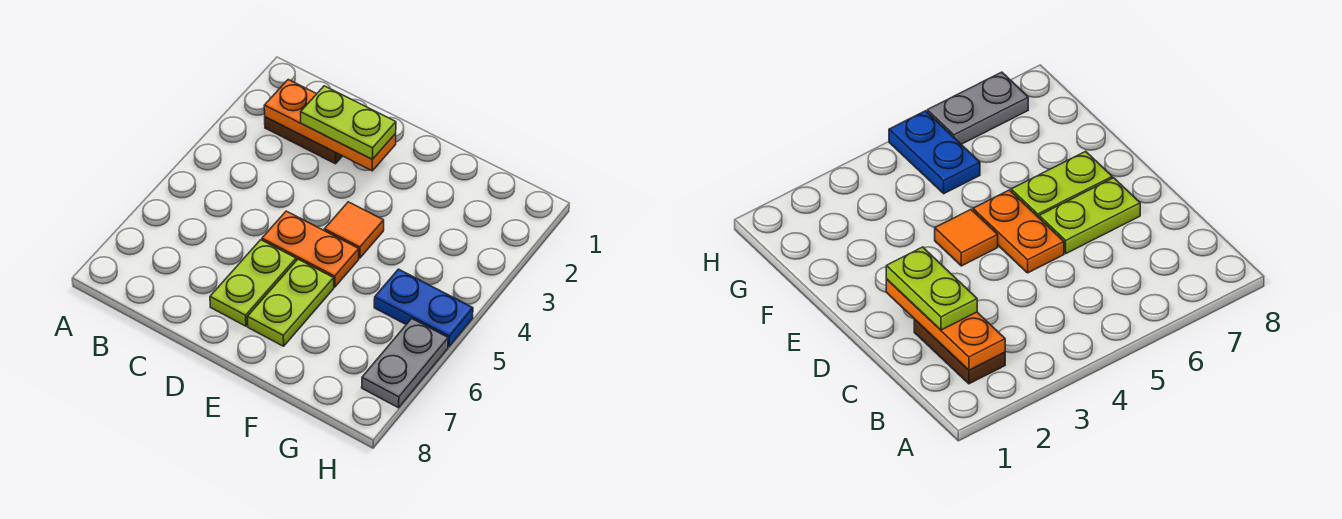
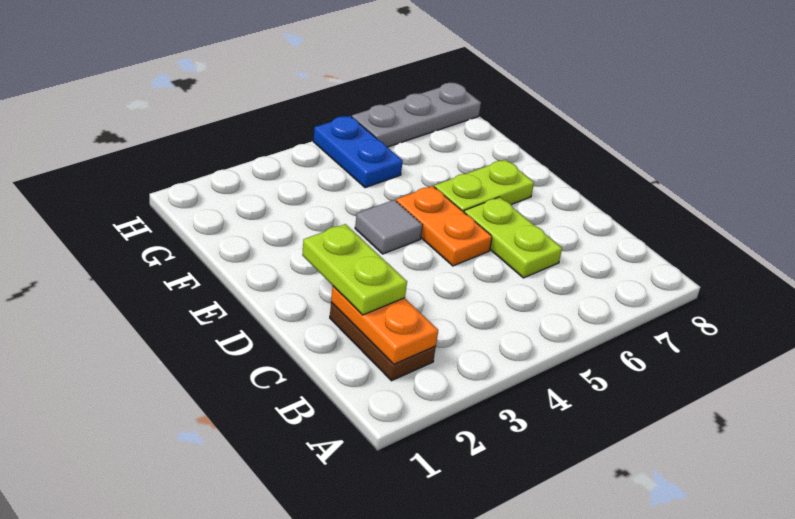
orange plate B2:D2 level 2 -> orange plate B2:C2 level 2
lime plate D6:D7 level 1 -> lime plate C6:D6 level 1
orange tile E4 level 1 -> grey tile E4 level 1
grey plate H6:H7 level 1 -> grey plate H6:H8 level 1

